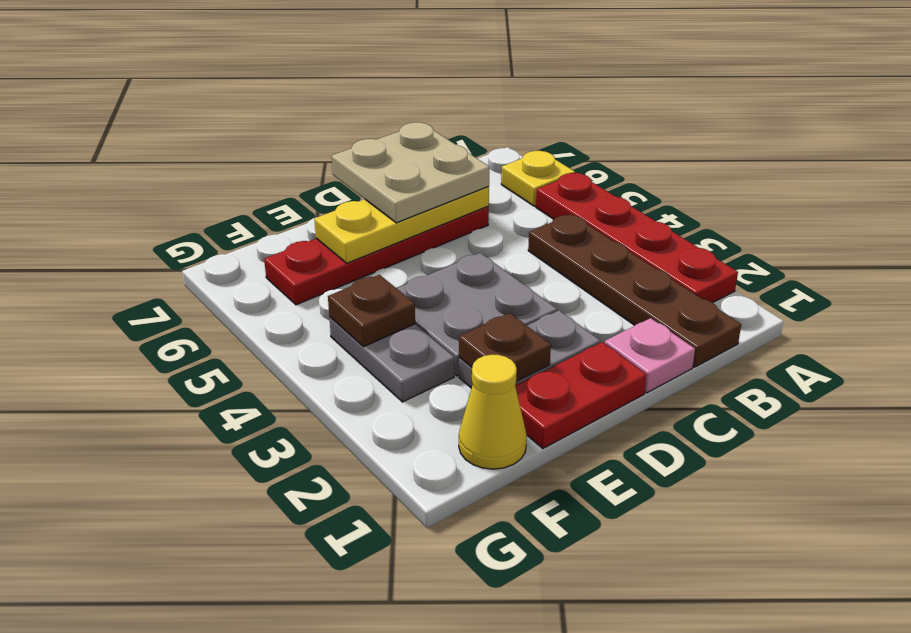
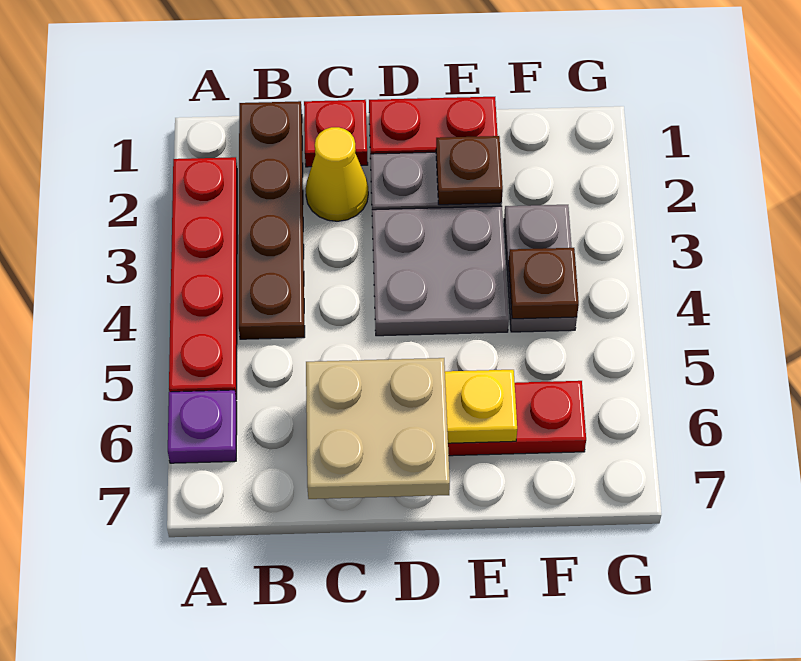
yellow plate A6 level 1 -> purple plate A6 level 1
pink plate C1 level 1 -> red plate C1 level 1
yellow cone F1 level 1 -> yellow cone C2 level 1

